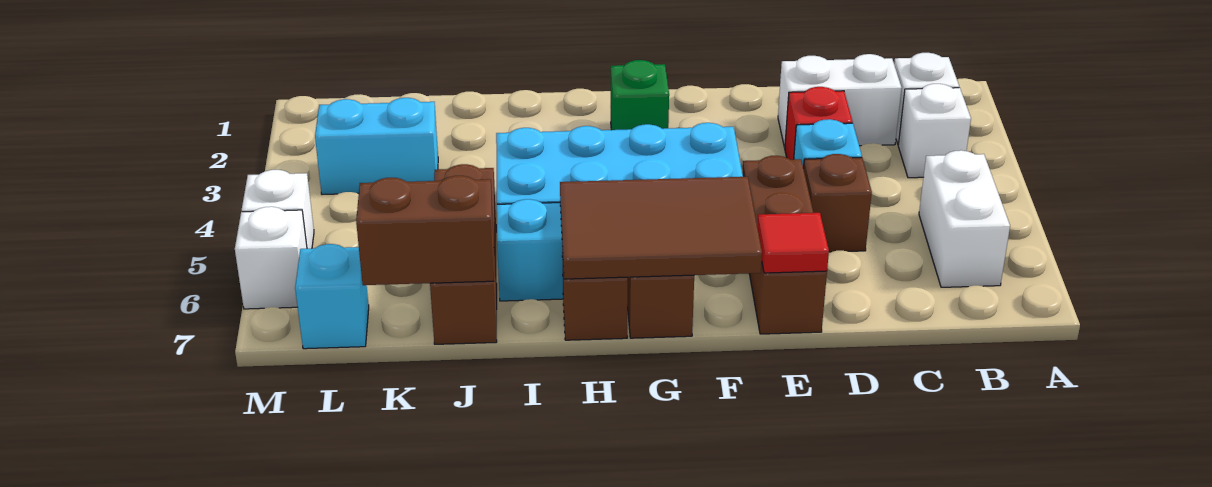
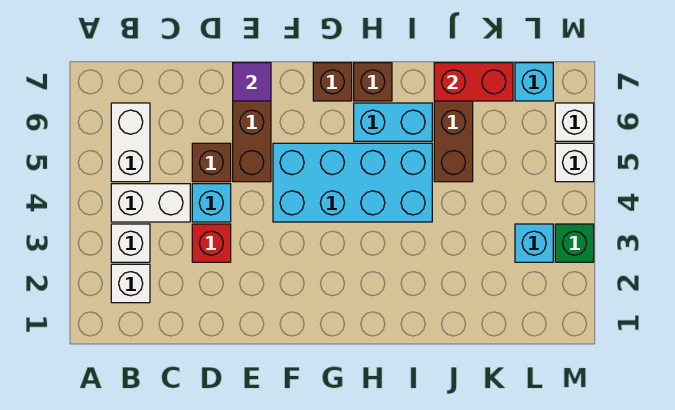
white brick C2:D2 level 1 -> white brick B4:C4 level 1
red tile E7 level 2 -> purple tile E7 level 2
brown tile F6:H7 level 2 -> none
green brick G2 level 1 -> green brick M3 level 1
brown brick J7:K7 level 2 -> red brick J7:K7 level 2
cyan brick K3:L3 level 1 -> cyan brick L3 level 1

